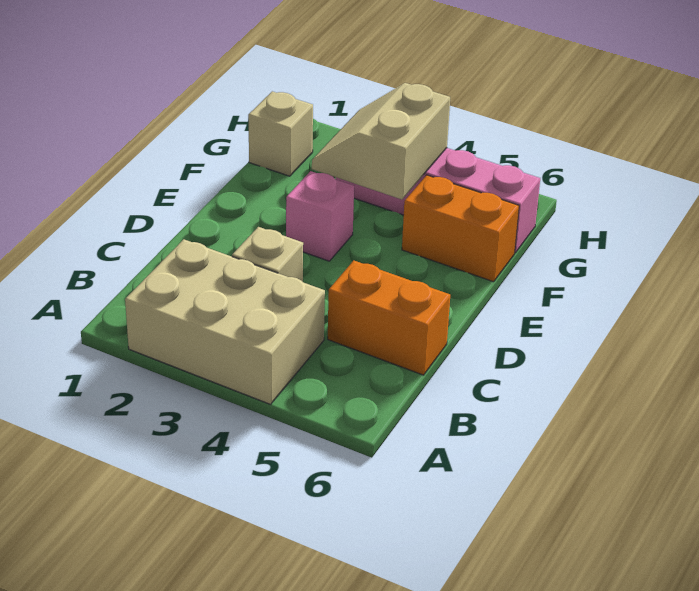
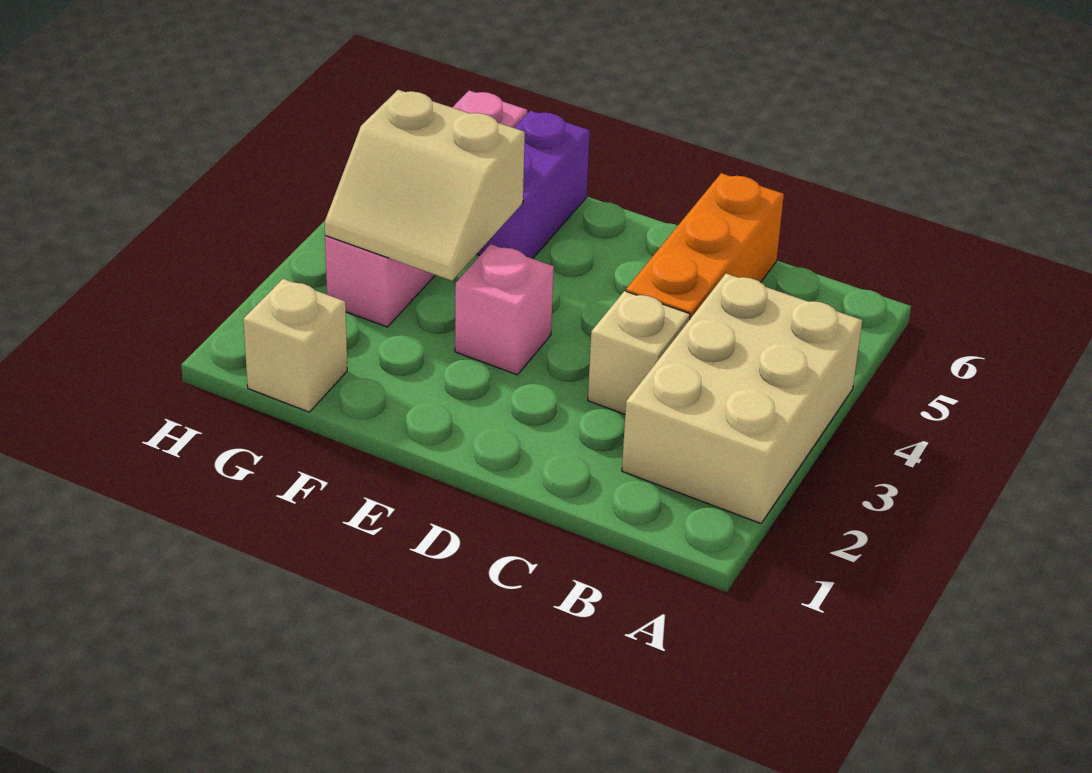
orange brick C5:C6 level 1 -> orange brick C4:C6 level 1
orange brick F5:F6 level 1 -> purple brick F5:F6 level 1

